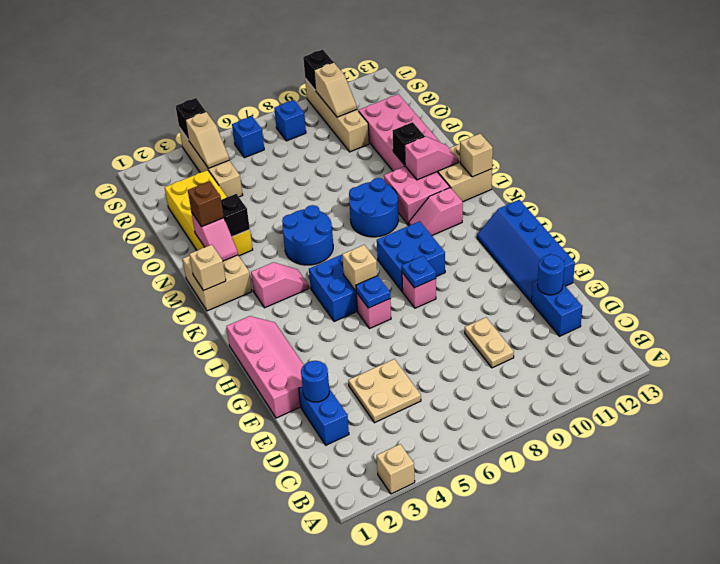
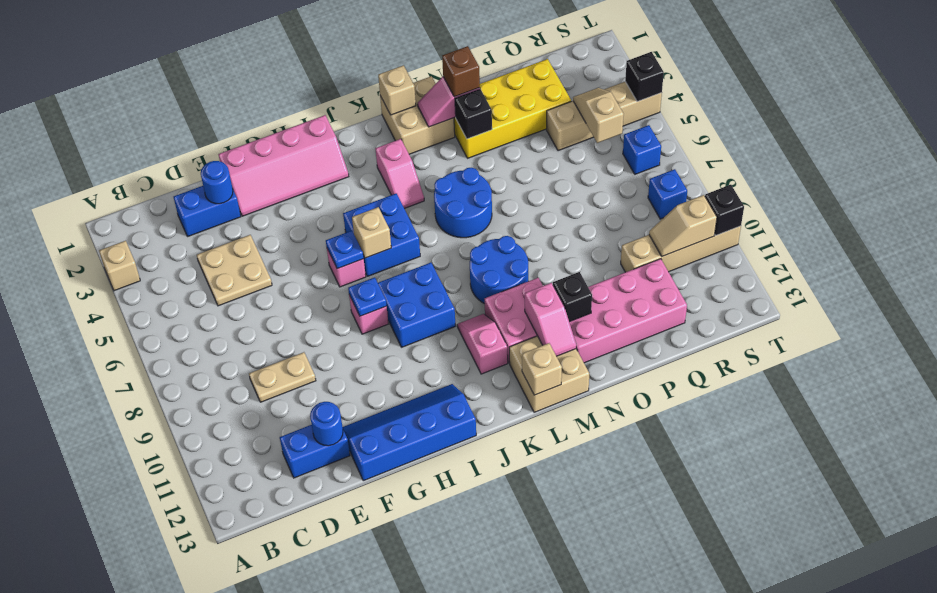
tan slope R4:S4 level 2 top S -> tan slope R4:R5 level 2 top 5

